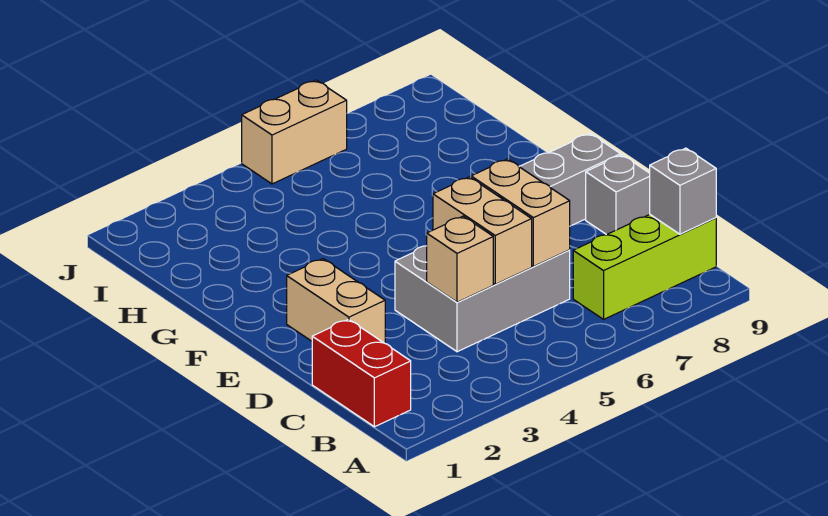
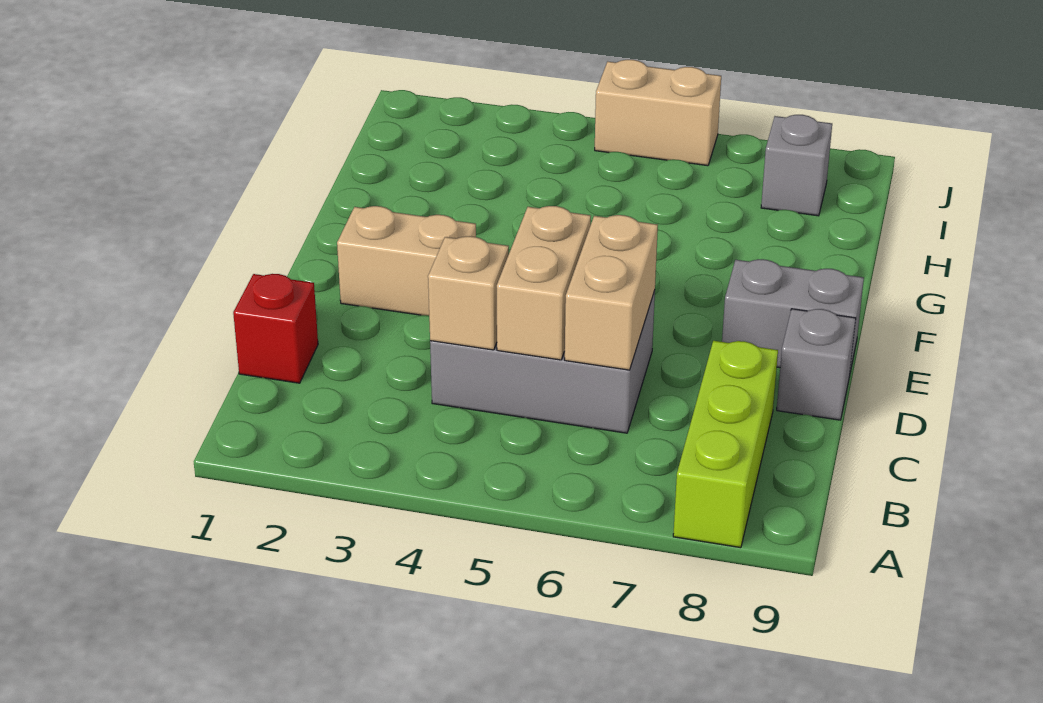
red brick B1:C1 level 1 -> red brick C1 level 1
lime brick B7:B9 level 1 -> lime brick A8:C8 level 1
grey brick B9 level 2 -> grey brick I8 level 1
tan brick D2:E2 level 1 -> tan brick E2:E3 level 1

